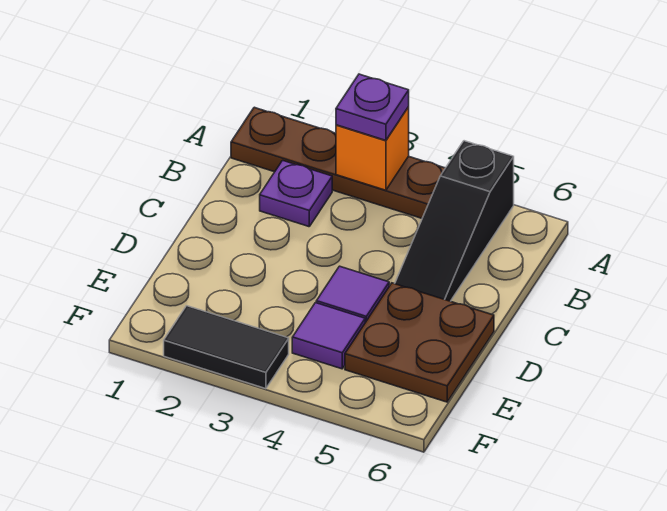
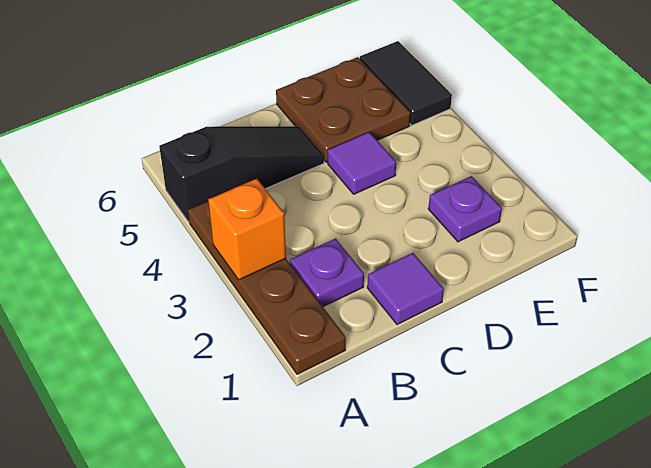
purple plate A3 level 3 -> purple plate E2 level 1
purple tile E4 level 1 -> purple tile C1 level 1
black tile F2:F3 level 1 -> black tile F5:F6 level 1

